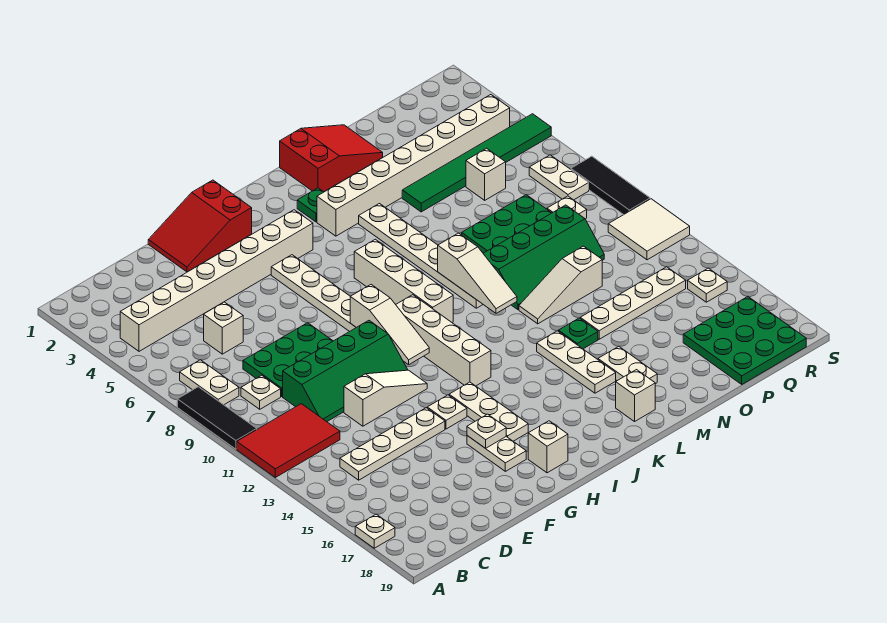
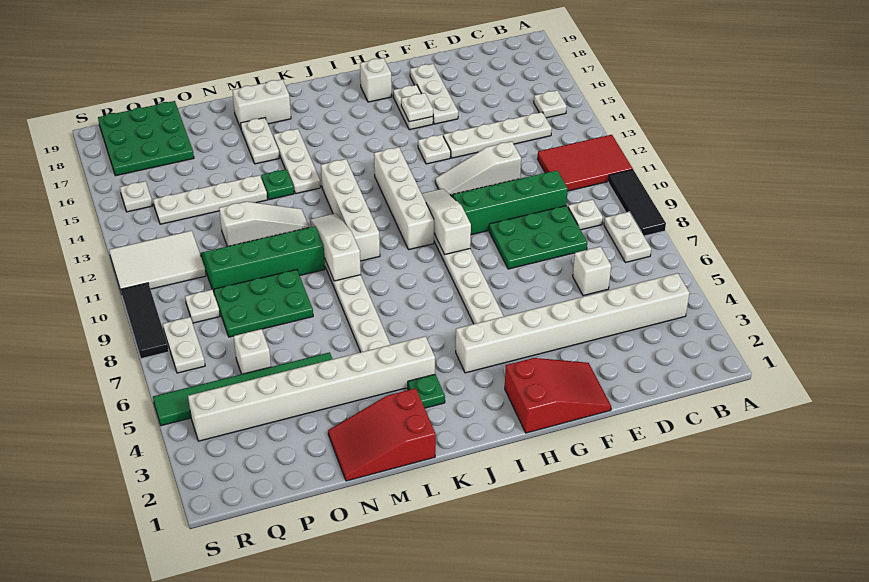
white plate A17 level 1 -> white plate B15 level 1
white plate H14:H16 level 1 -> white plate F16:F18 level 1
white brick J7:J10 level 1 -> white brick K10:K13 level 1
white brick L18 level 1 -> white brick L18:M18 level 1
white tile R11:S12 level 1 -> white tile Q11:S12 level 1

